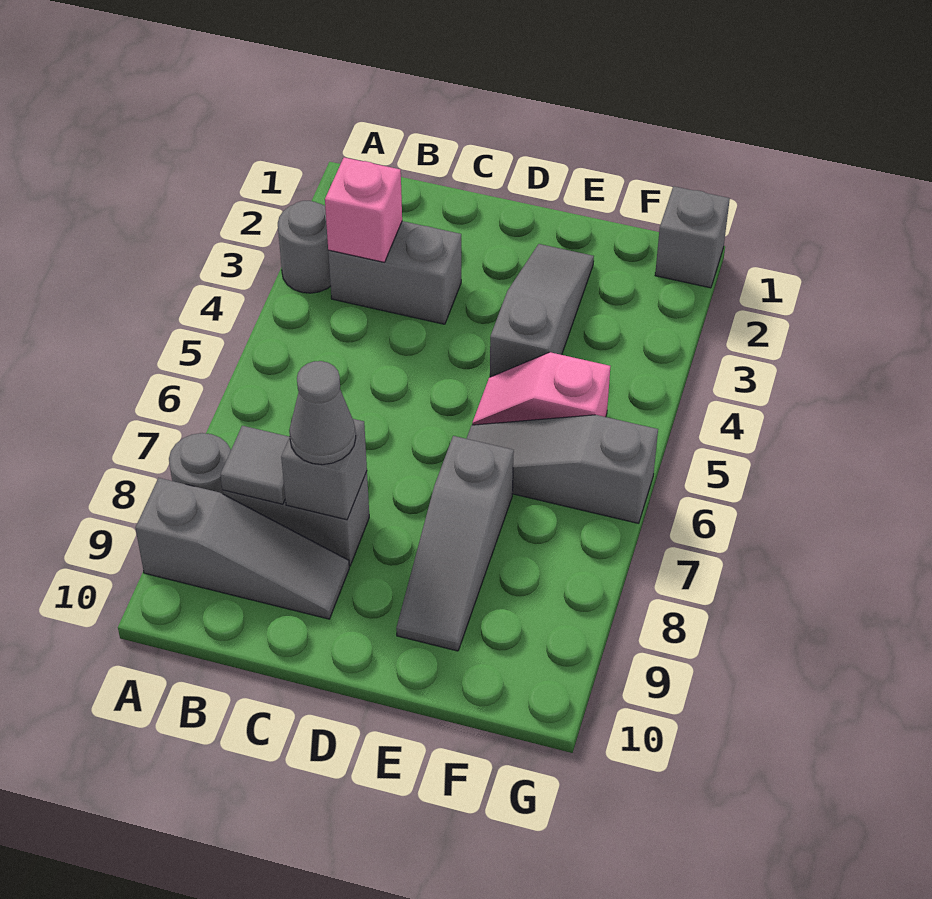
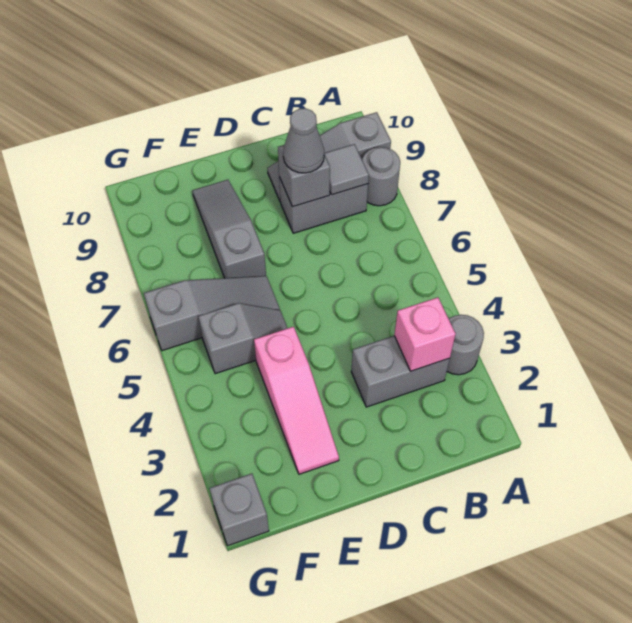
grey slope E2:E4 level 1 top 4 -> pink slope E2:E4 level 1 top 4
pink slope E5:F5 level 1 top F -> grey slope E5:F5 level 1 top F

